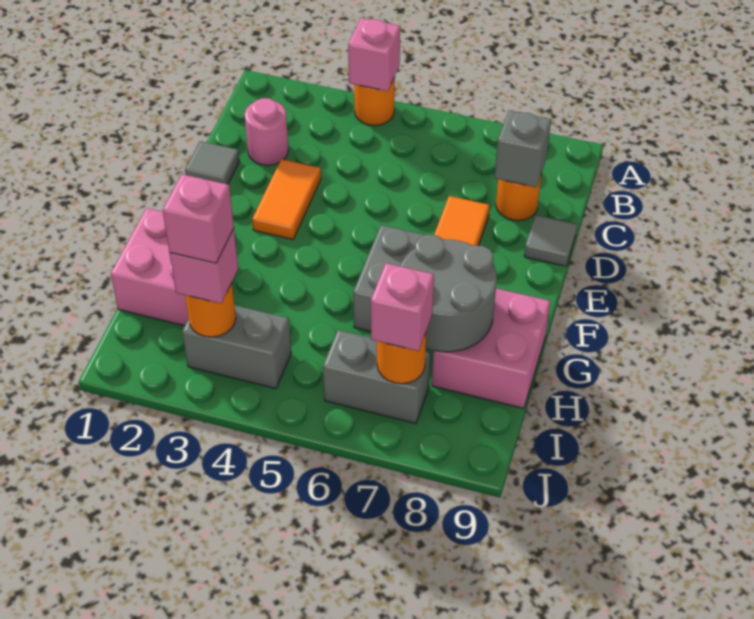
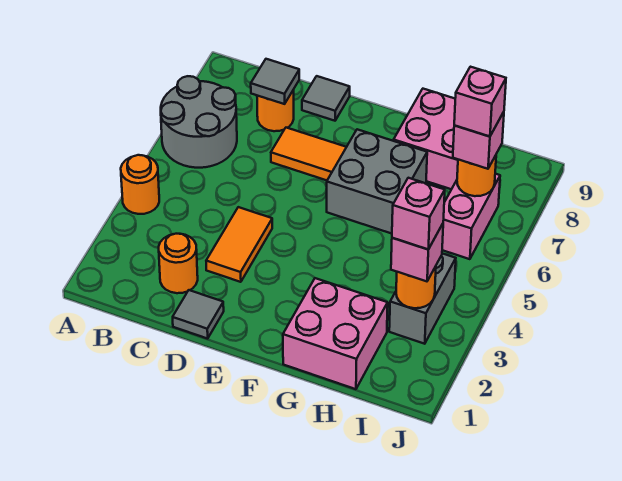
pink brick A4 level 2 -> pink brick I7 level 4
pink round brick C2 level 1 -> orange round brick C2 level 1
grey brick C8 level 2 -> grey tile C8 level 2
orange tile D3:E3 level 1 -> orange tile D3:D4 level 1
grey round brick G7:H8 level 2 -> grey round brick A6:B7 level 1
grey brick I6:I7 level 1 -> pink brick I6:I7 level 1

